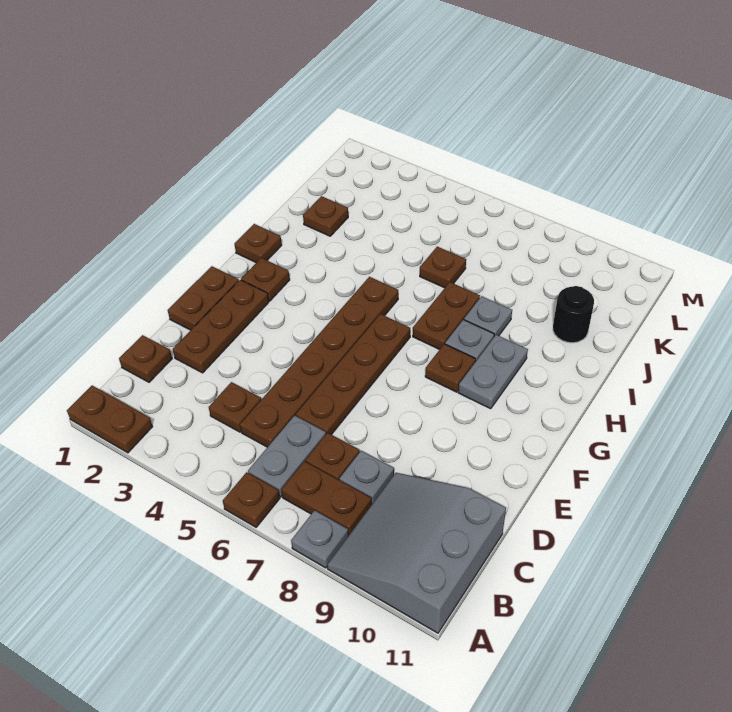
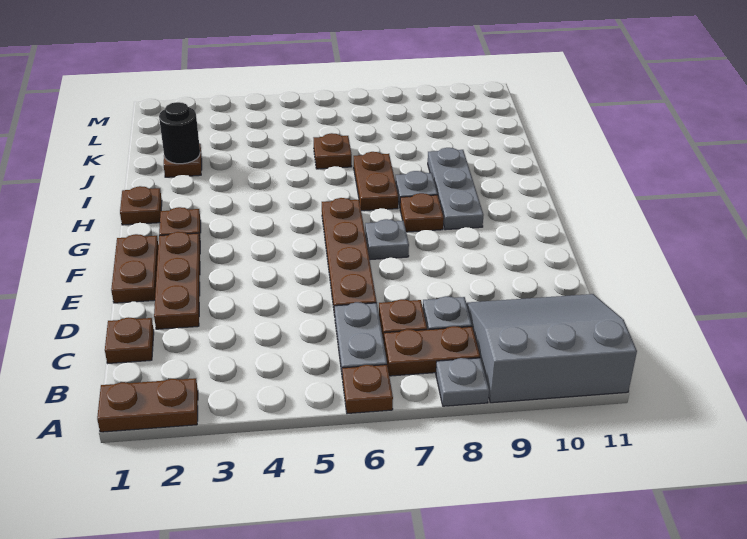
grey slope A9:C11 level 1 top 11 -> grey slope A9:C11 level 1 top A
brown plate C4 level 1 -> none
brown plate C5:H5 level 1 -> none
grey plate G9:H9 level 1 -> grey plate G9:I9 level 1
grey plate I8 level 1 -> grey plate F7 level 1
black round brick J10 level 1 -> black round brick J2 level 2

